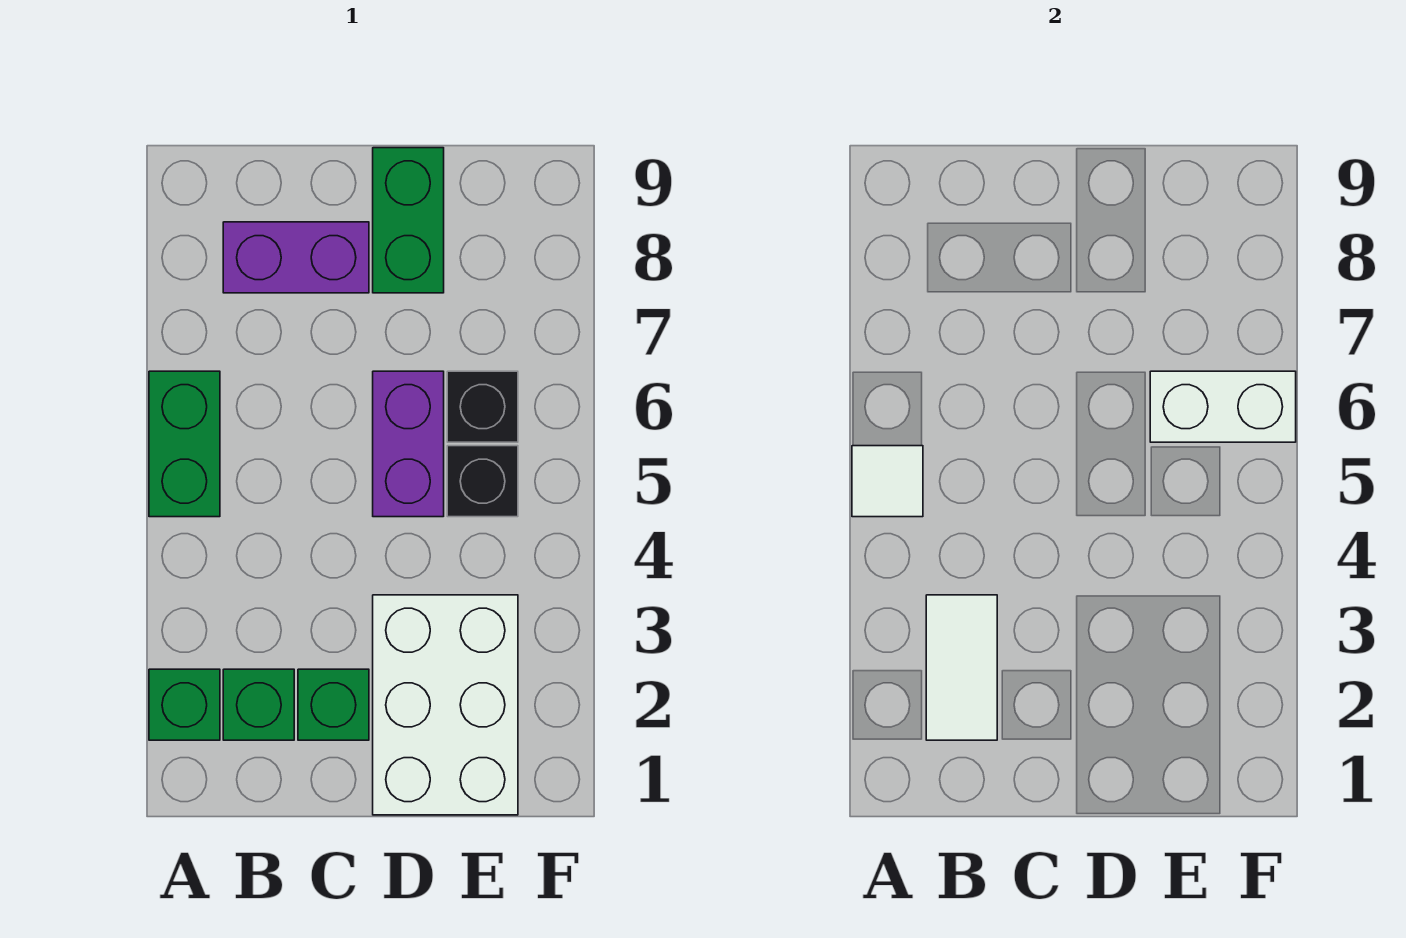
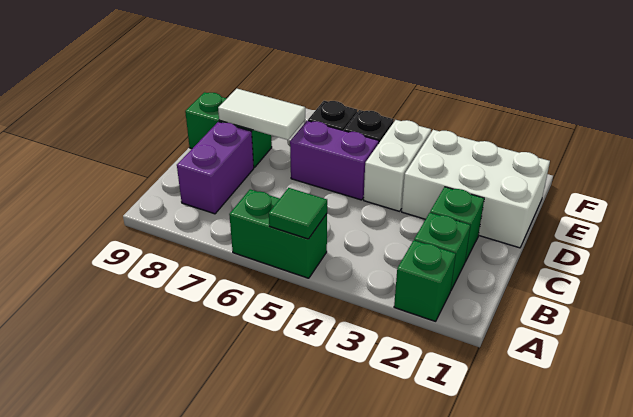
white tile A5 level 2 -> green tile A5 level 2
white tile B2:B3 level 2 -> white tile D7:D8 level 2
white brick E6:F6 level 2 -> white brick D4:E4 level 1

